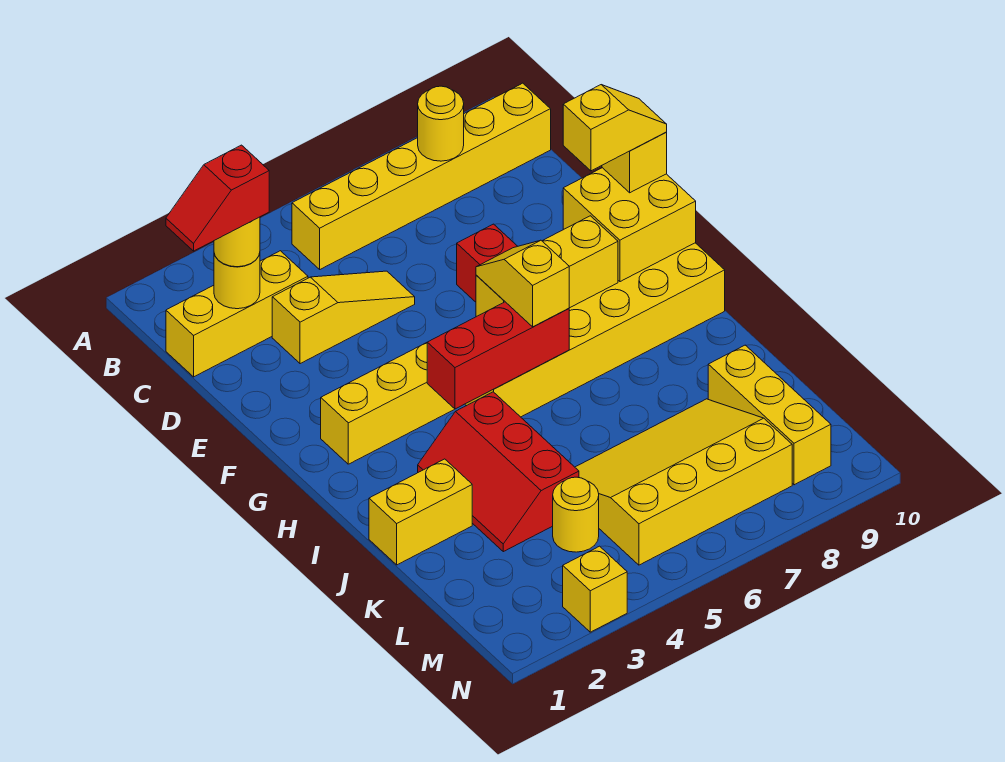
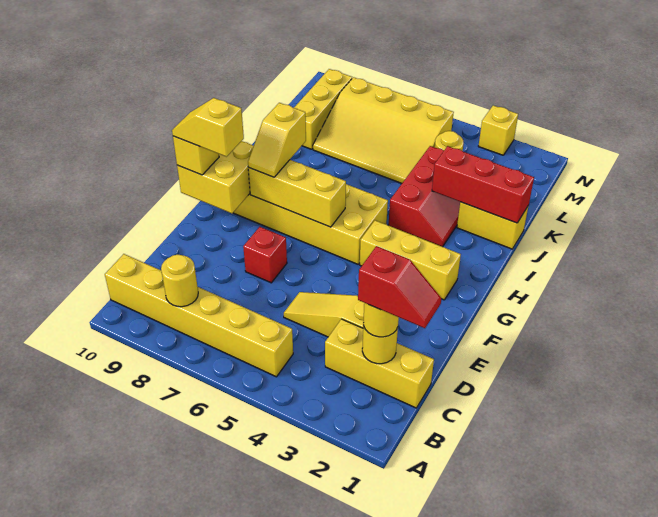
yellow slope G6:H6 level 3 top H -> yellow slope G8:H8 level 3 top H
red brick H4:H6 level 2 -> red brick J1:J3 level 2

